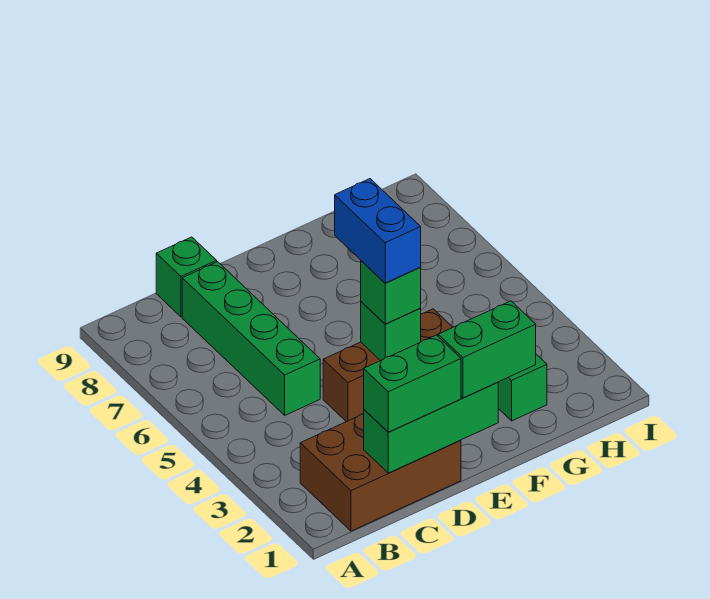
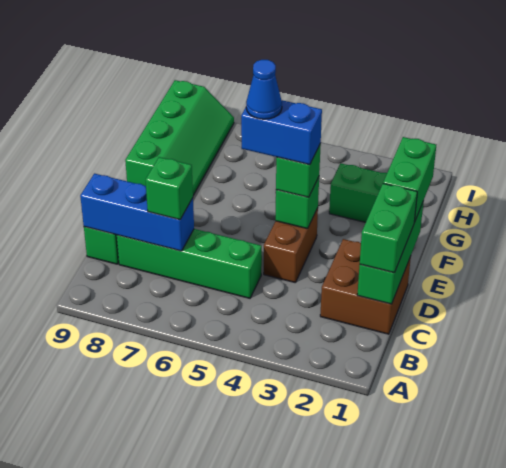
brown brick B1:D2 level 1 -> brown brick C1:D2 level 1
none -> blue brick C7:C9 level 2
none -> green brick C7 level 3
brown brick D4:F4 level 1 -> brown brick D4:E4 level 1
none -> blue cone E5 level 5
none -> green slope F8:I9 level 1 top 9

